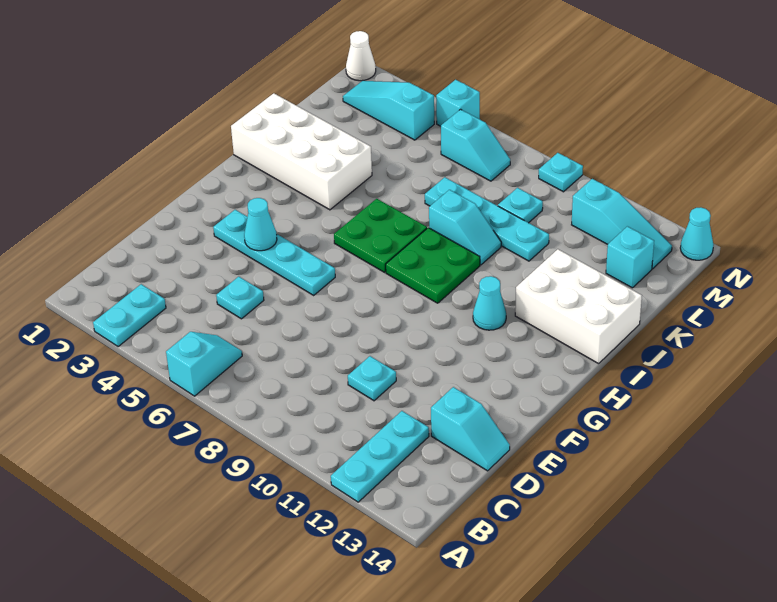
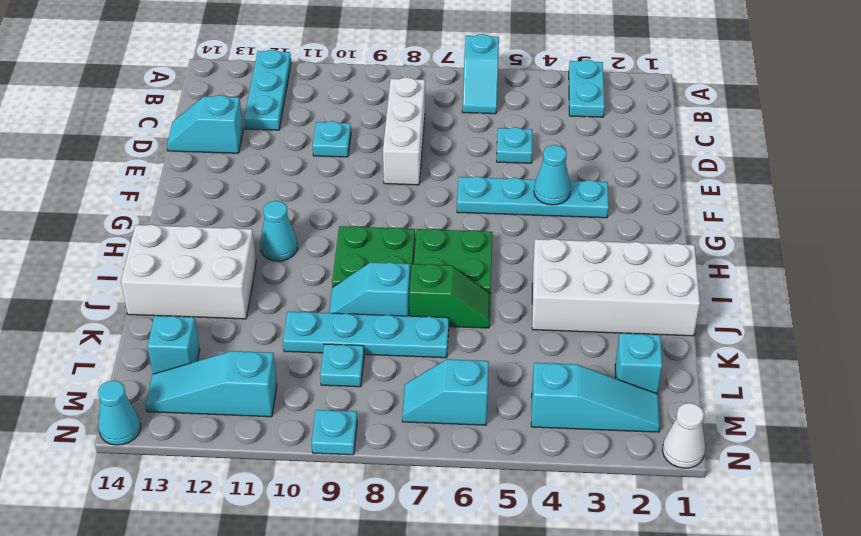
none -> white brick C8:E8 level 1
none -> green slope J6:J7 level 1 top 7
cyan brick N5 level 1 -> cyan brick L2 level 1

